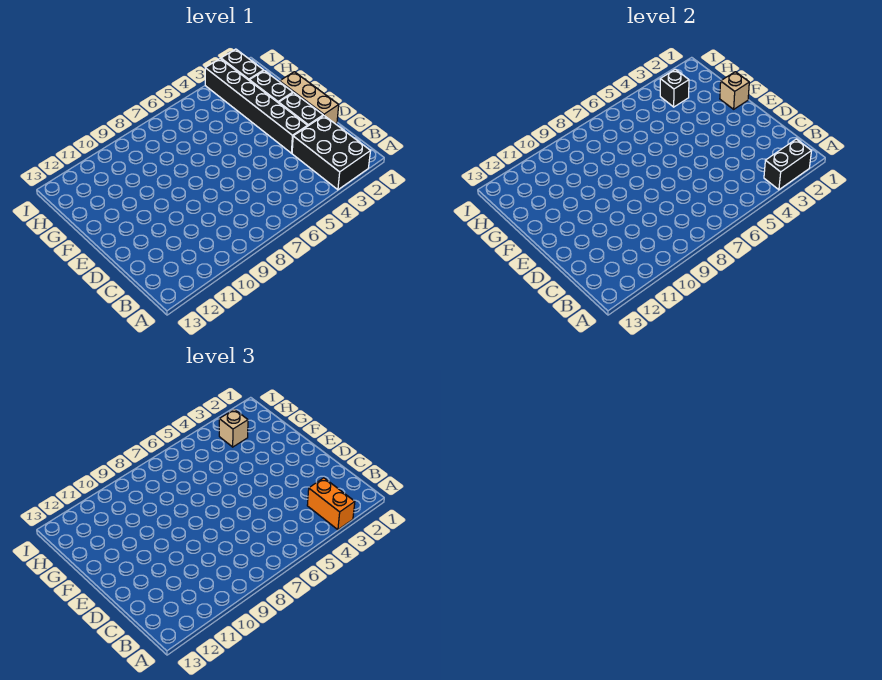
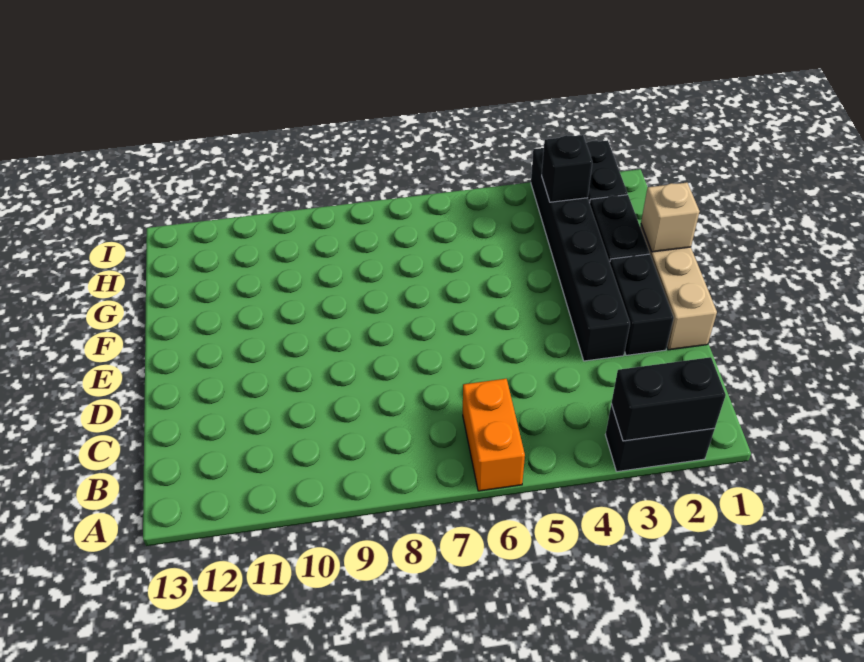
black brick A2:C3 level 1 -> black brick A2:A3 level 1
orange brick A3:B3 level 3 -> orange brick A6:B6 level 1
tan brick H3 level 3 -> none

